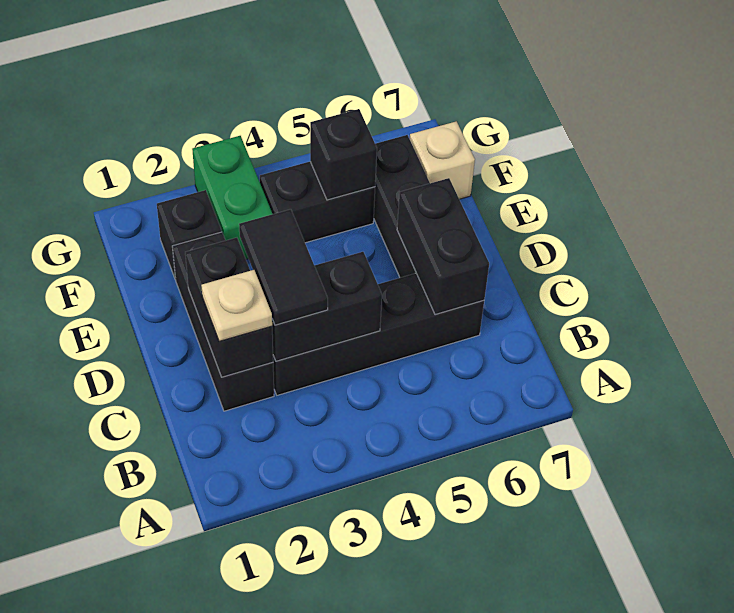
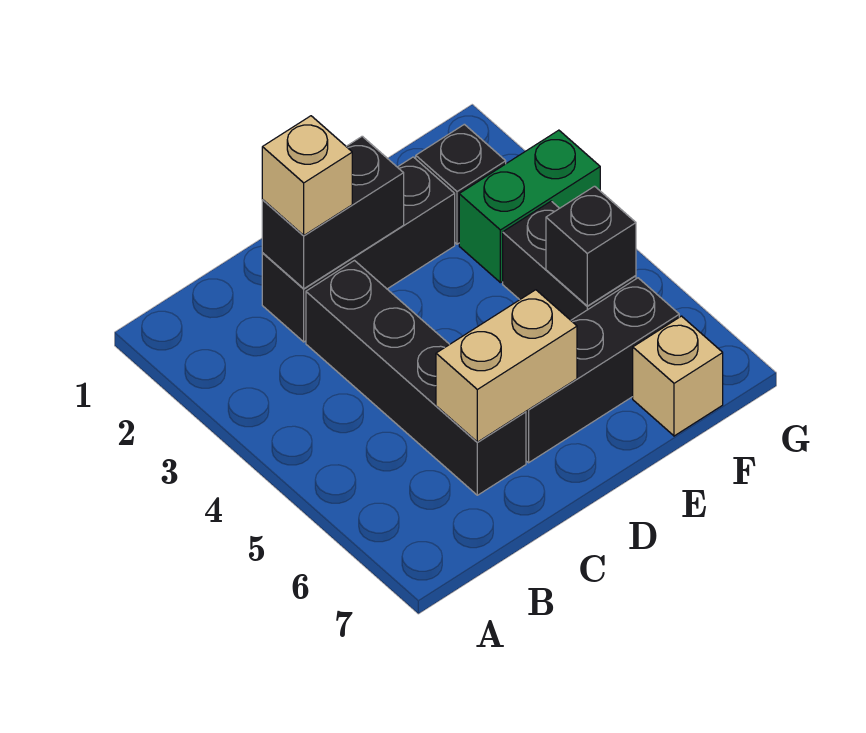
tan plate C2 level 3 -> tan brick C2 level 3
black brick C3:C4 level 2 -> none
black tile C3:D3 level 3 -> none
black brick C6:D6 level 2 -> tan brick C6:D6 level 2

